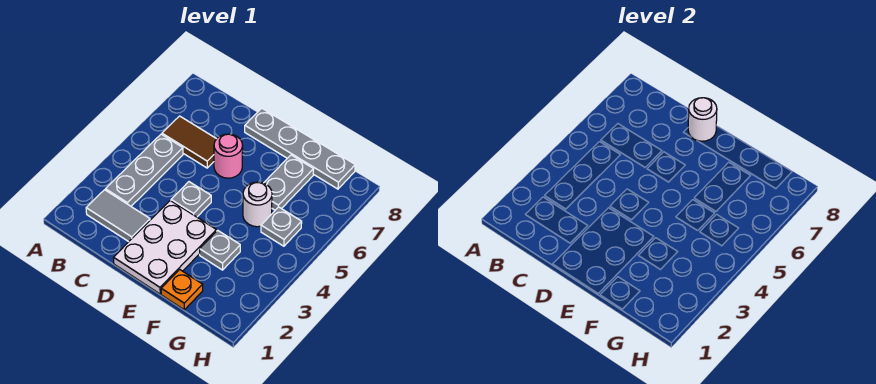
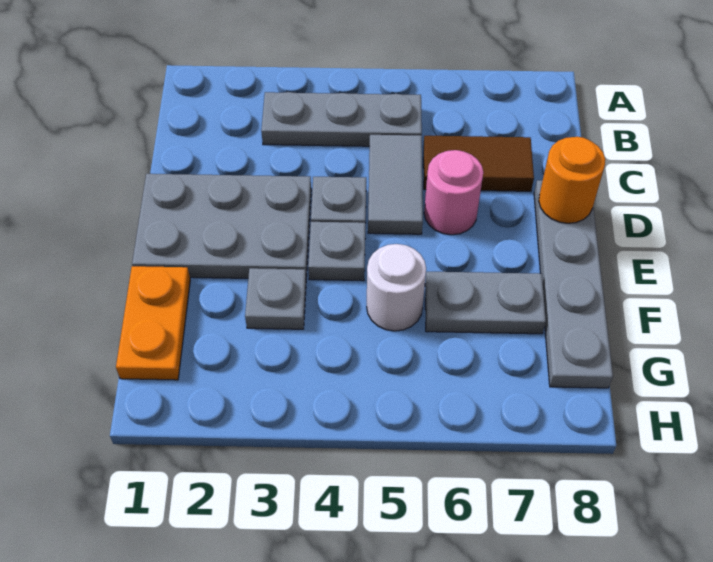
grey tile B2:C2 level 1 -> grey tile C5:D5 level 1
brown tile B6:C6 level 1 -> brown tile C6:C7 level 1
white plate D1:E3 level 1 -> grey plate D1:E3 level 1
white round brick D8 level 2 -> orange round brick D8 level 2
orange plate F1 level 1 -> orange plate F1:G1 level 1
grey plate G5 level 1 -> grey plate E4 level 1

